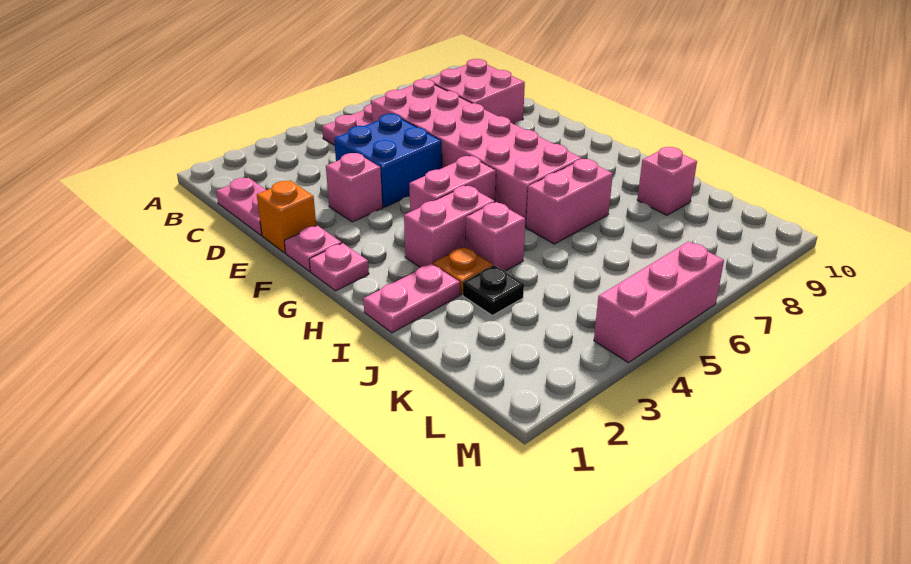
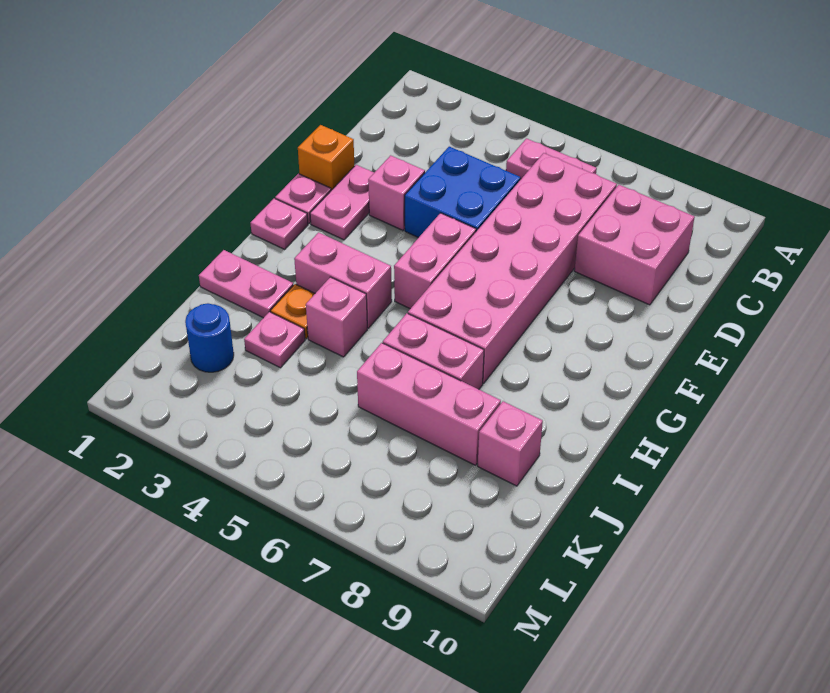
pink plate C1:D1 level 1 -> pink plate E2:F2 level 1
pink brick G4:G5 level 1 -> pink brick F5:G5 level 1
black plate J3 level 1 -> pink plate J3 level 1
none -> blue round brick K2 level 1
pink brick M4:M6 level 1 -> pink brick J6:J8 level 1

